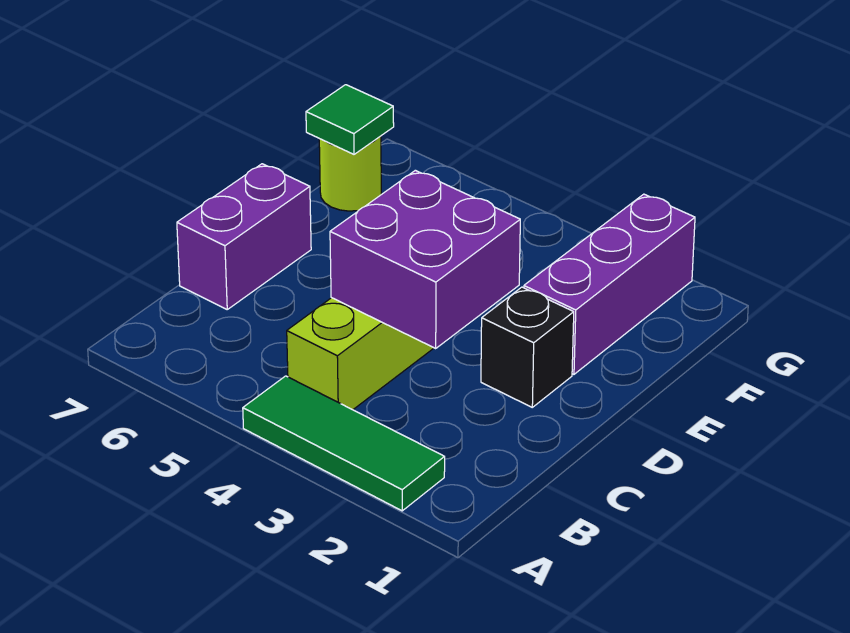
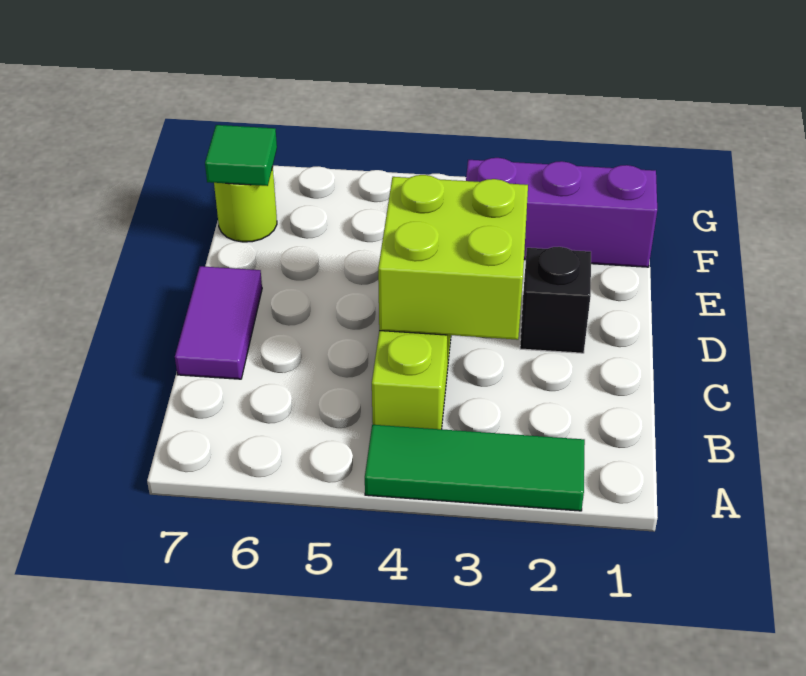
purple brick C3:D4 level 2 -> lime brick C3:D4 level 2
purple brick C7:D7 level 1 -> purple tile C7:D7 level 1
purple brick E2:G2 level 1 -> purple brick F1:F3 level 1

